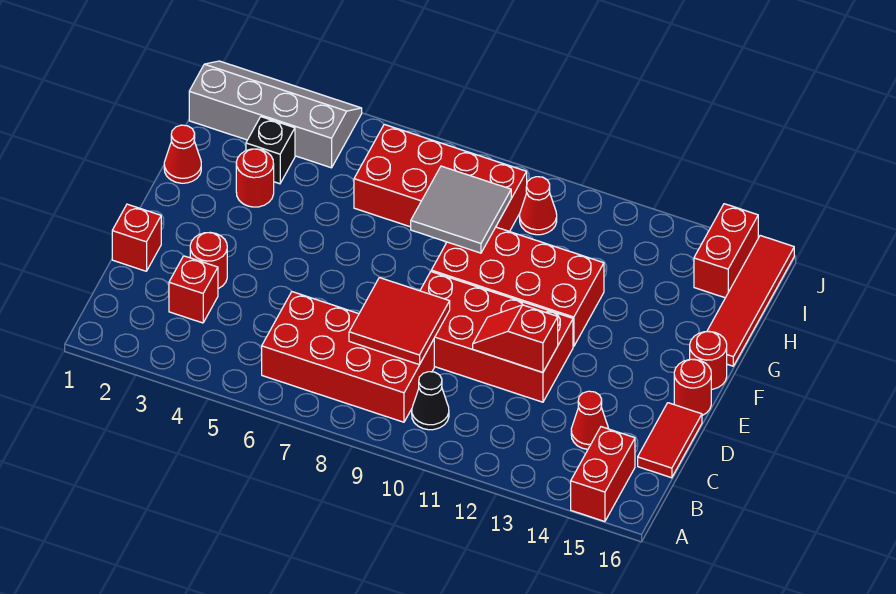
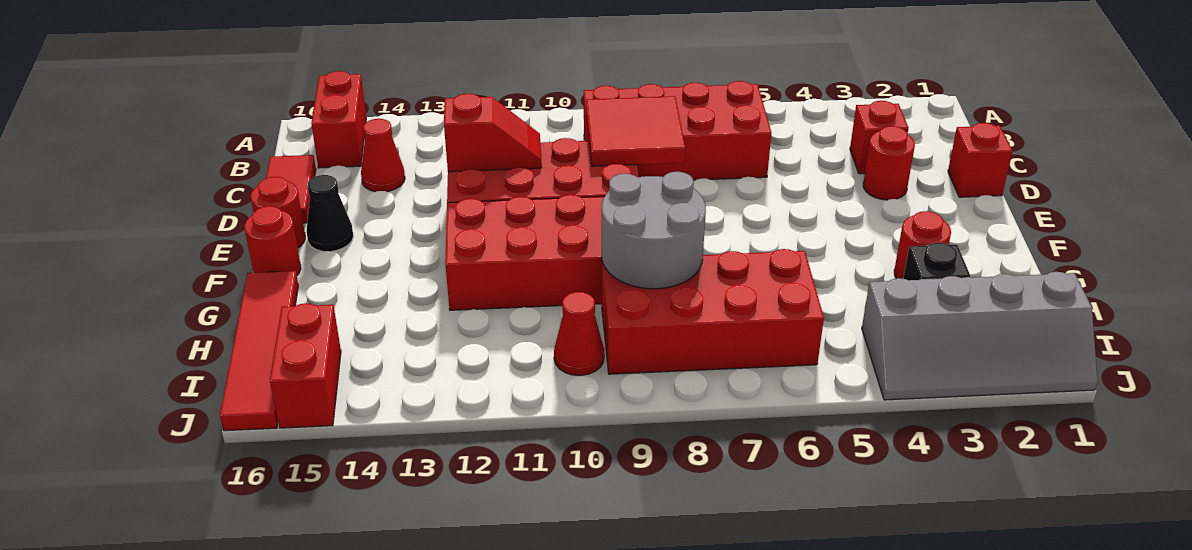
black cone B10 level 1 -> black cone E15 level 1
red cone G1 level 1 -> none
grey tile G8:H9 level 2 -> grey round brick G8:H9 level 2

